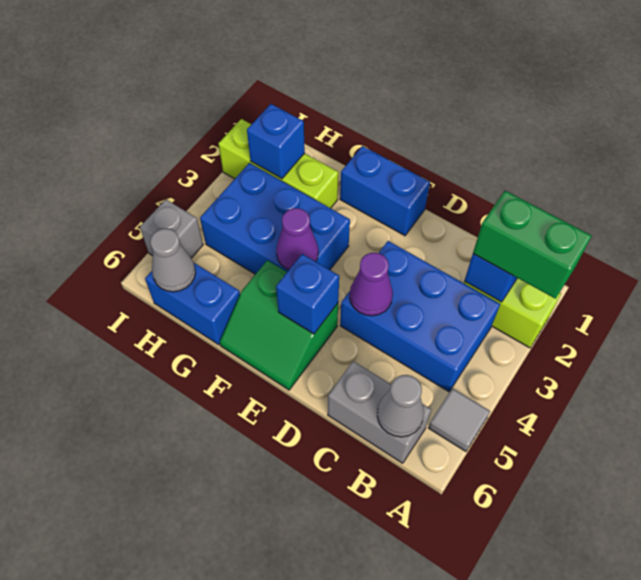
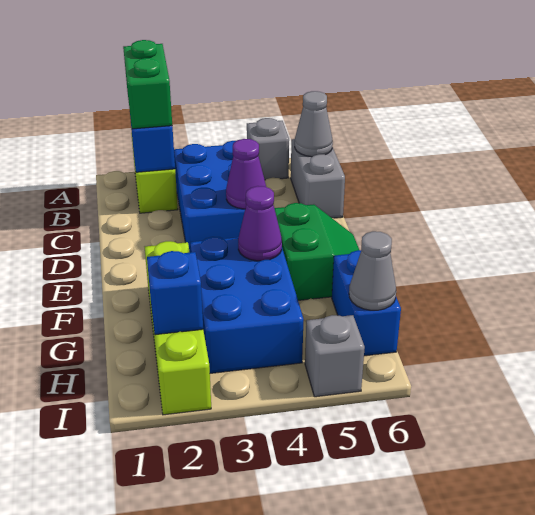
grey tile A5 level 1 -> grey brick A5 level 1
blue brick E1:F1 level 1 -> none
blue brick E5 level 2 -> none
lime brick G2:I2 level 1 -> lime brick F2:I2 level 1

